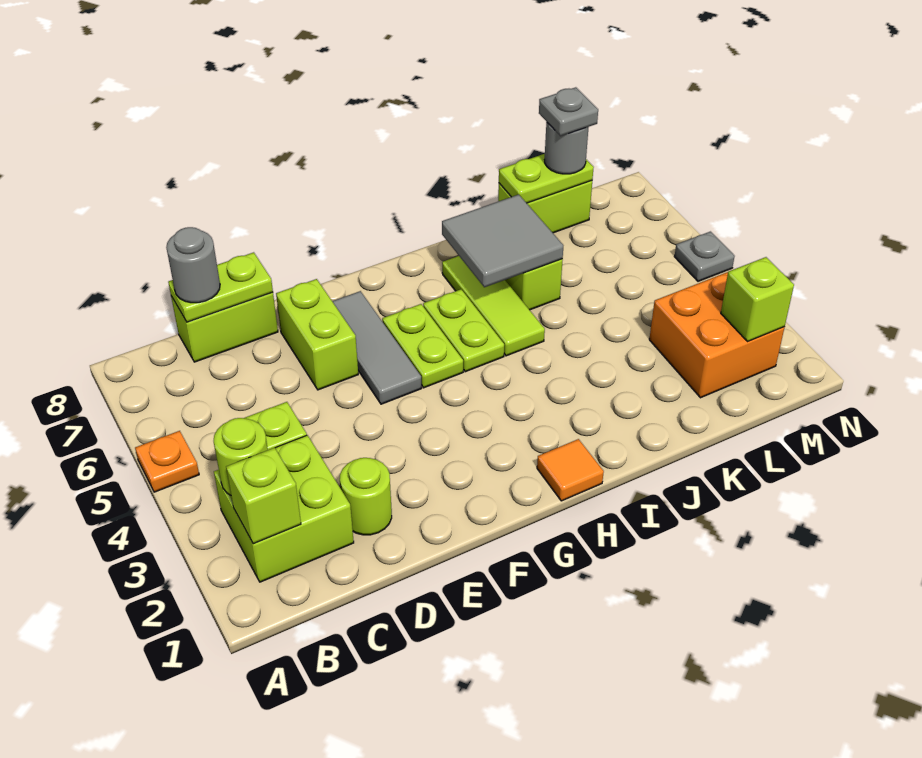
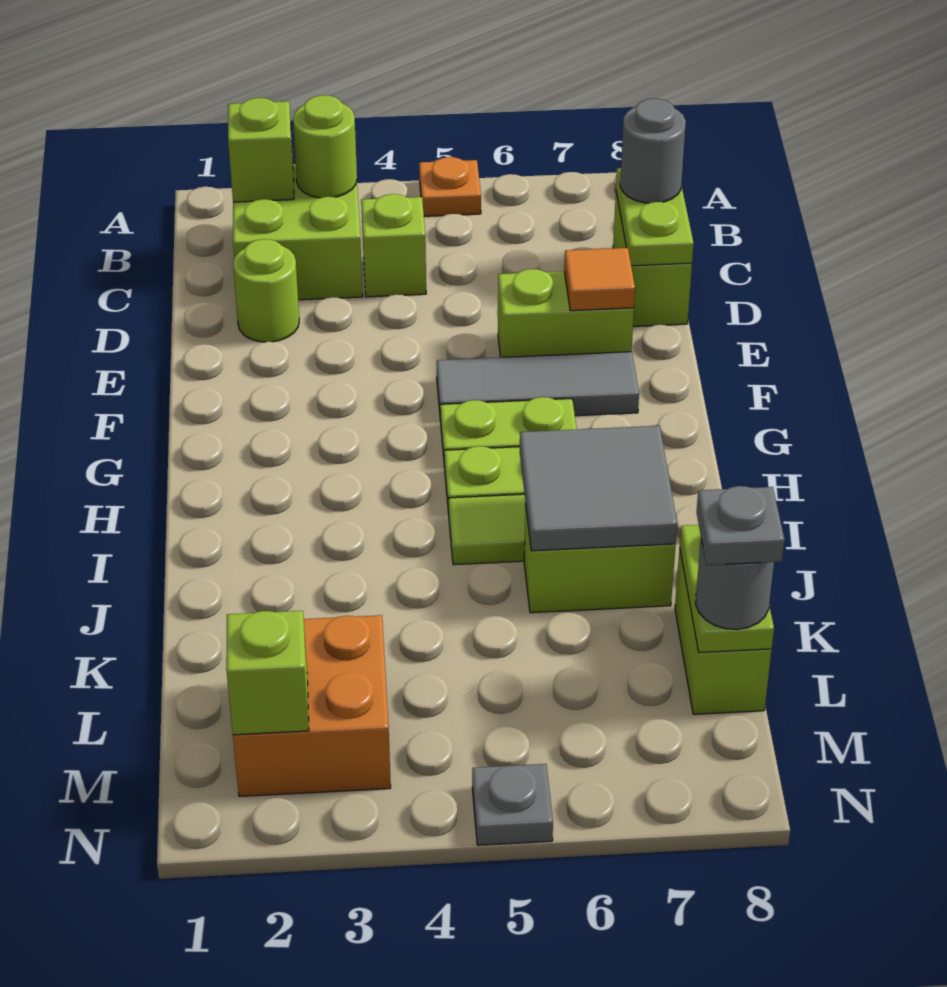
orange tile H1 level 1 -> orange tile E7 level 2

